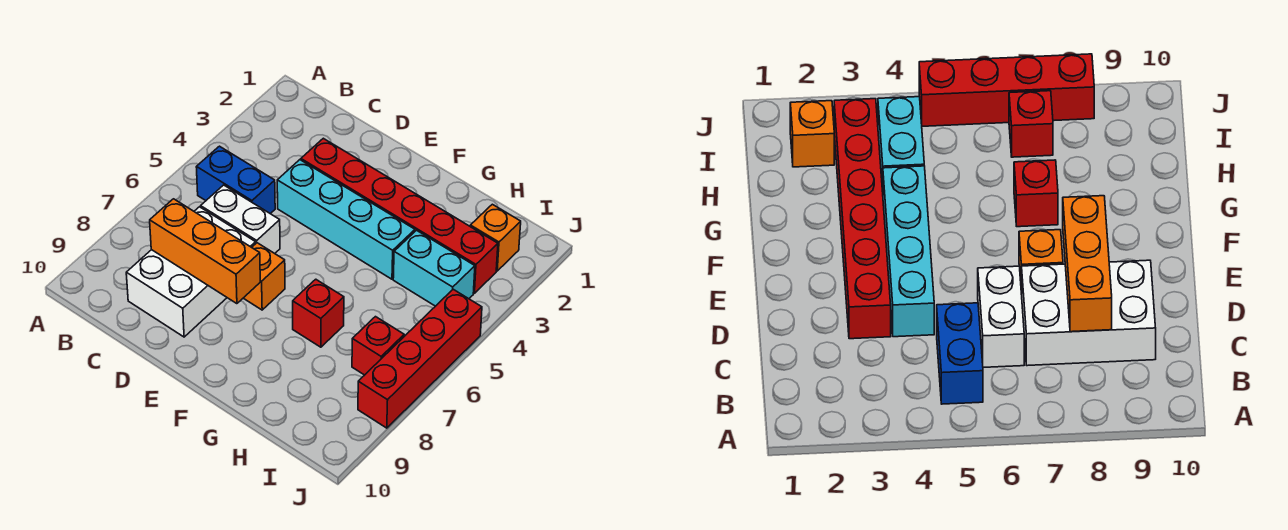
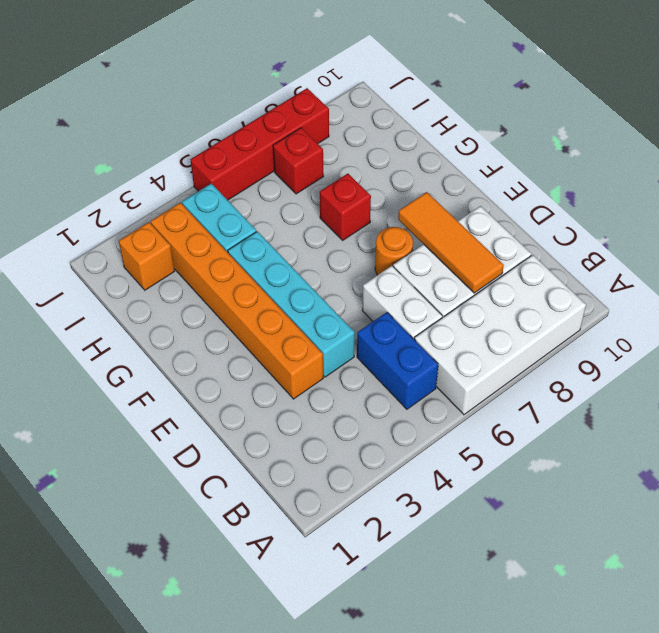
none -> white brick A6:B9 level 1
orange brick C8:E8 level 2 -> orange tile C8:E8 level 2
red brick D3:I3 level 1 -> orange brick D3:I3 level 1
orange brick E7 level 1 -> orange round brick E7 level 1

